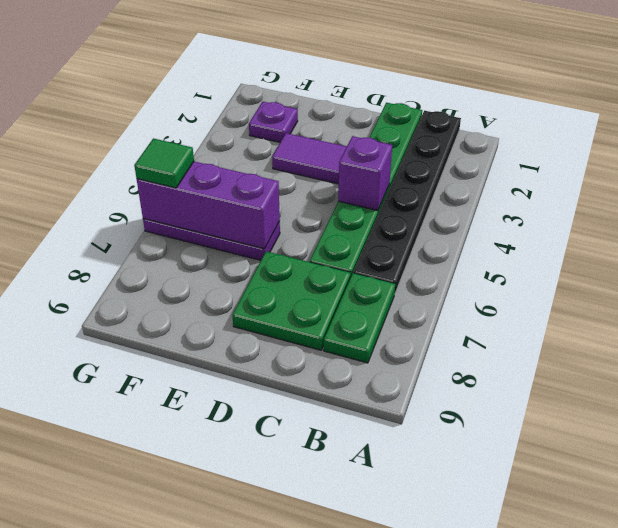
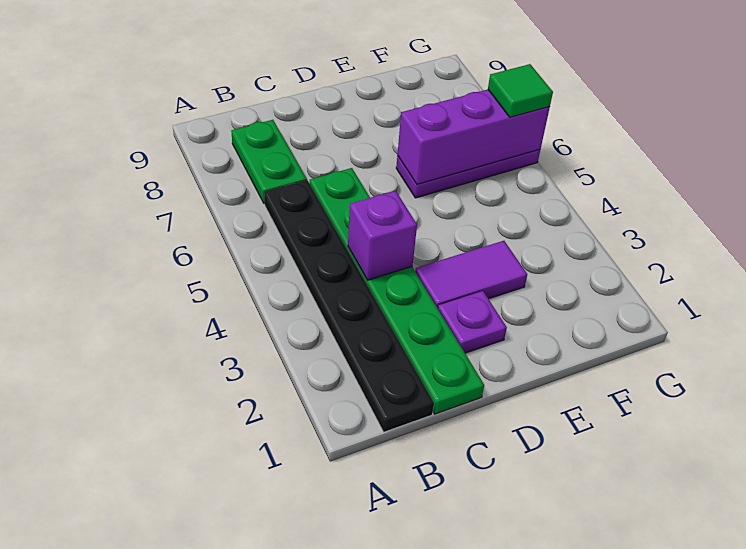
green plate C7:D8 level 1 -> none
purple plate F2 level 1 -> purple plate D2 level 1

